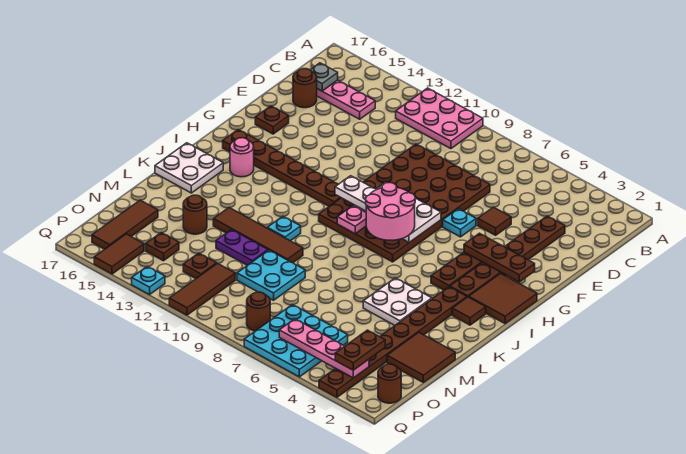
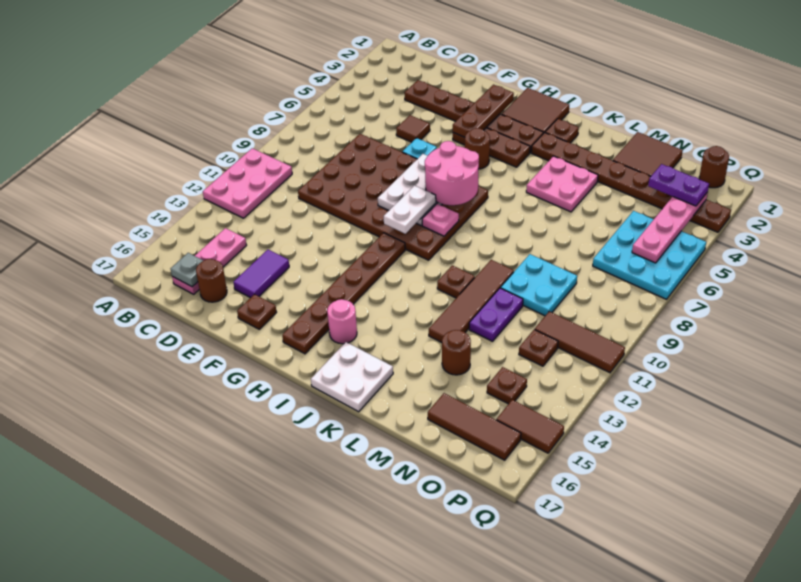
none -> purple tile E14:E15 level 1
brown tile J2 level 1 -> brown plate J2 level 1
white plate K4:L5 level 1 -> pink plate K4:L5 level 1
cyan plate K11 level 1 -> brown plate K11 level 1
brown plate O3:P3 level 3 -> purple plate O3:P3 level 3
brown round brick P8 level 1 -> brown round brick H5 level 1
cyan plate Q13 level 1 -> none

